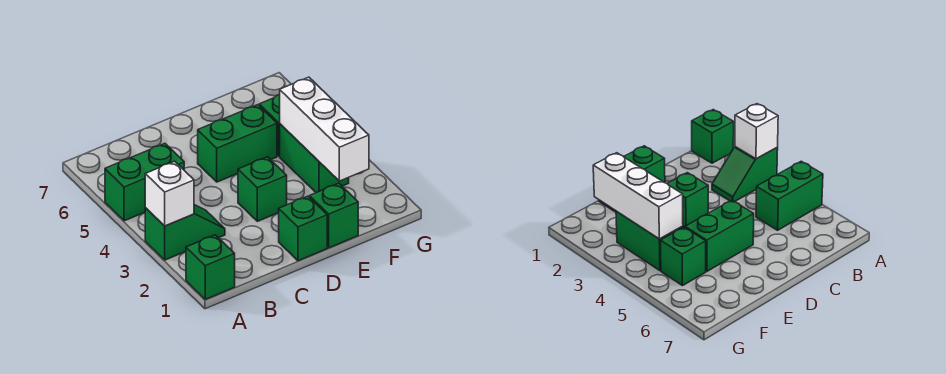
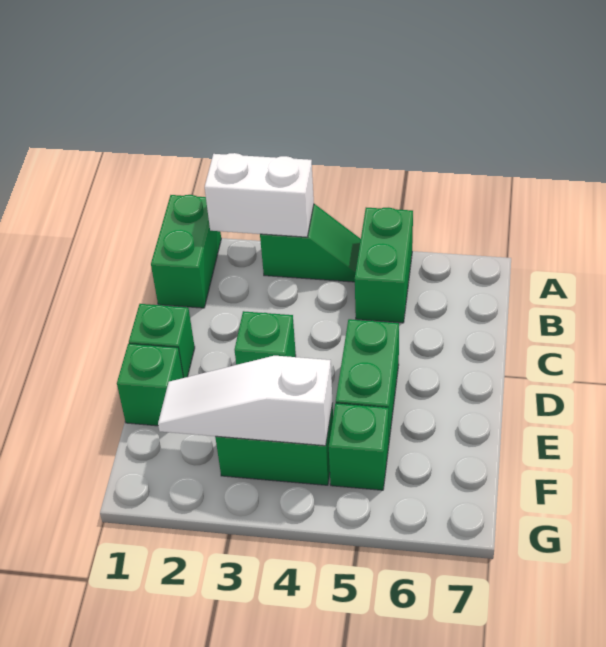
green brick A1 level 1 -> green brick A1:B1 level 1
green slope A3:B3 level 1 top A -> green slope A3:A4 level 1 top 3
white brick A3 level 2 -> white brick A2:A3 level 2
white brick F2:F4 level 2 -> white slope F2:F4 level 2 top 4

